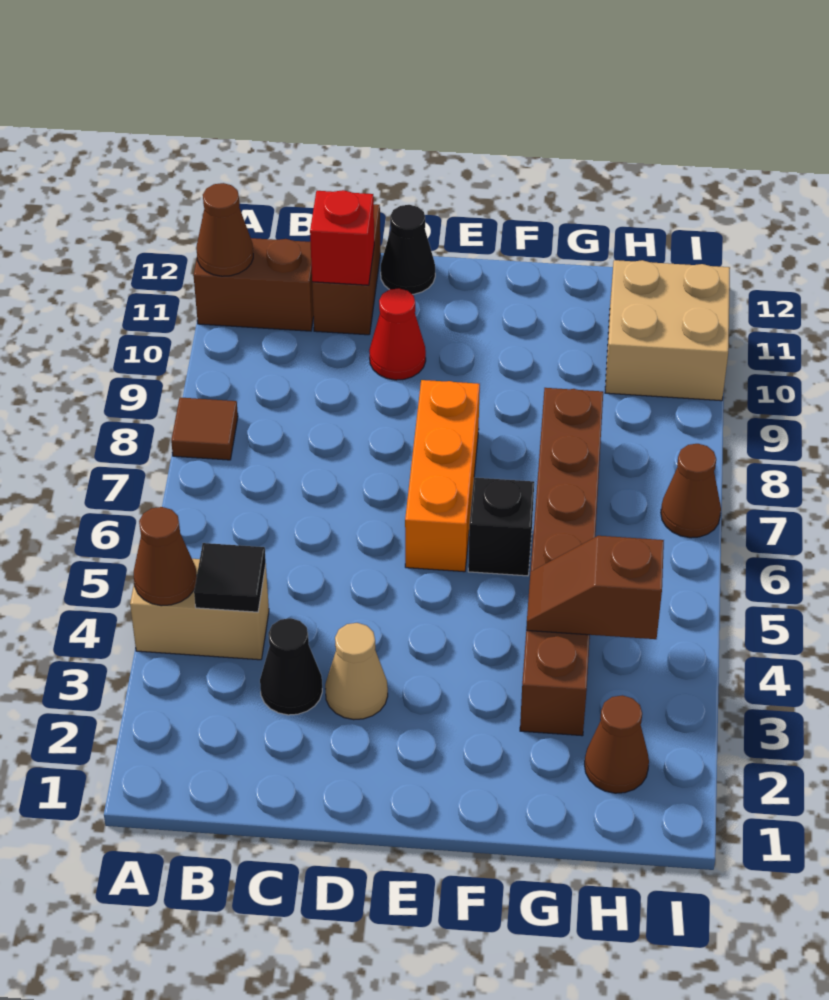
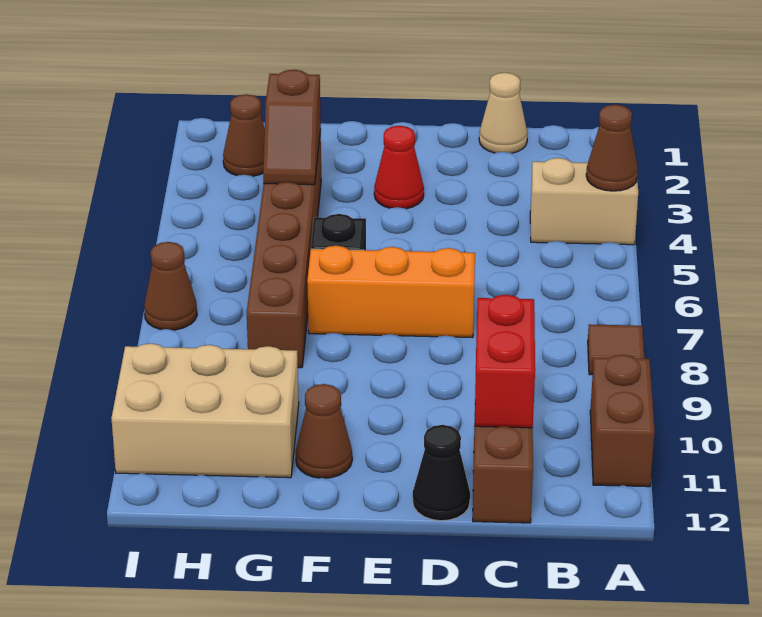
brown brick A11:B11 level 1 -> brown brick A10:A11 level 1
brown cone A11 level 2 -> brown cone F11 level 1
black tile B4 level 2 -> none
black cone C3 level 1 -> none
red brick C11 level 2 -> red brick C10:C11 level 2
tan cone D3 level 1 -> tan cone C1 level 1
red cone D10 level 1 -> red cone E3 level 1
orange brick E6:E8 level 1 -> orange brick D7:F7 level 1
brown slope G4:H4 level 2 top H -> brown slope G3:G4 level 2 top 3
tan brick H10:I11 level 1 -> tan brick G10:I11 level 1

